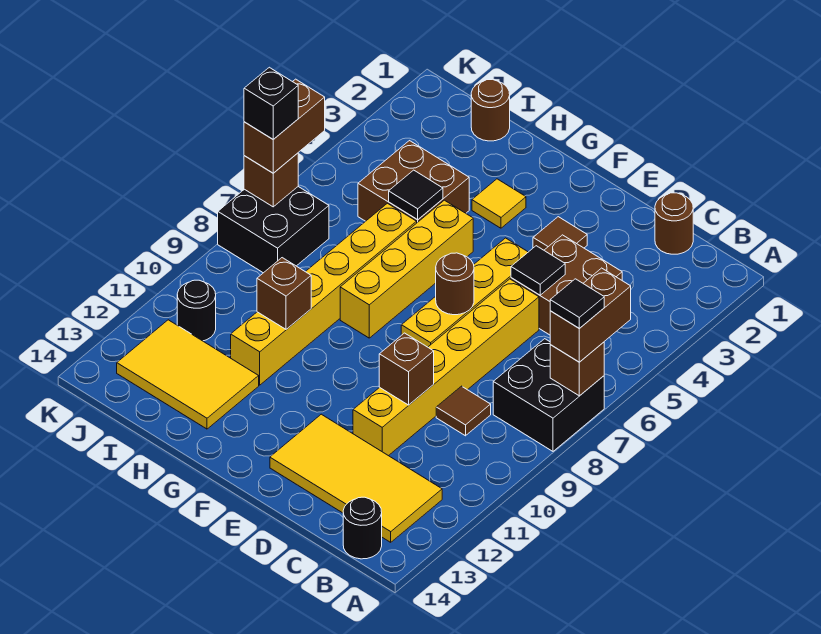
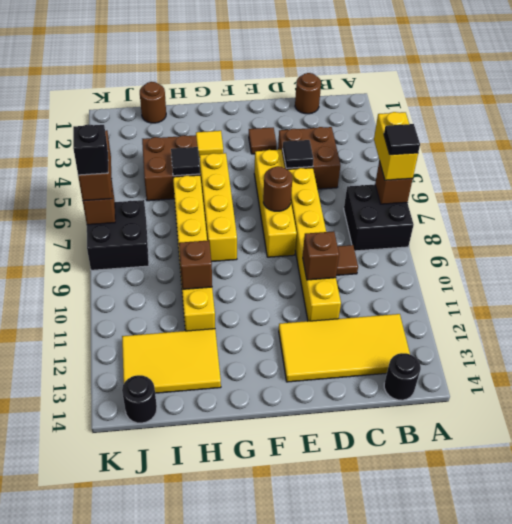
brown brick A6:A7 level 3 -> yellow brick A6:A7 level 3
black round brick J11 level 1 -> black round brick J14 level 1

